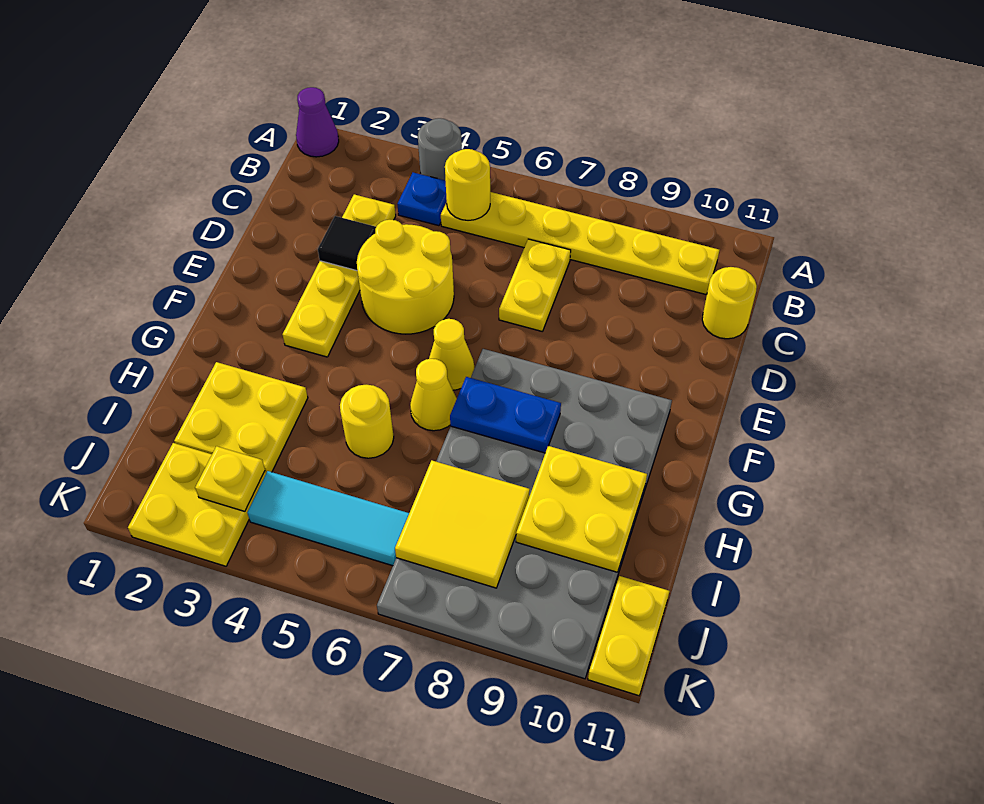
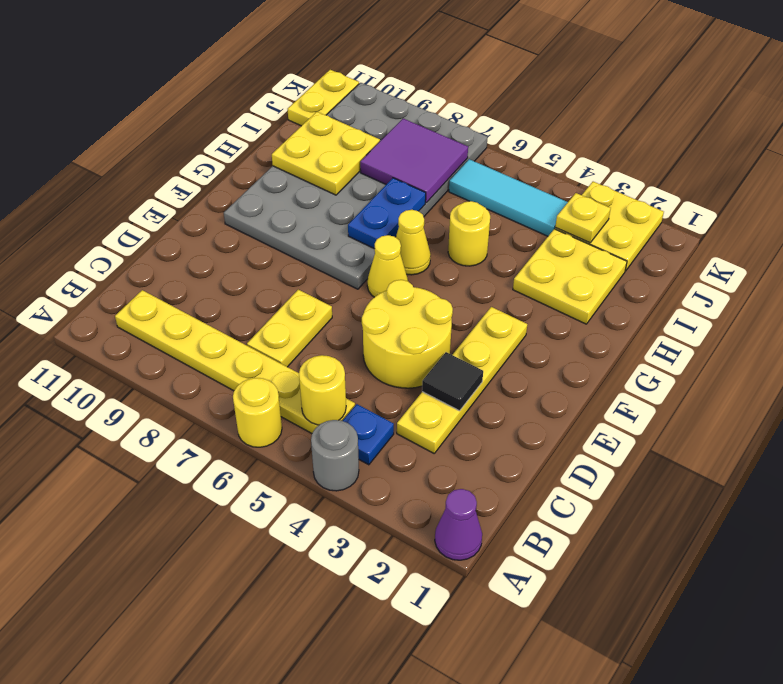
yellow round brick C11 level 1 -> yellow round brick A6 level 1
blue plate G7:G8 level 2 -> blue plate G7:H7 level 2
yellow tile I7:J8 level 2 -> purple tile I7:J8 level 2

